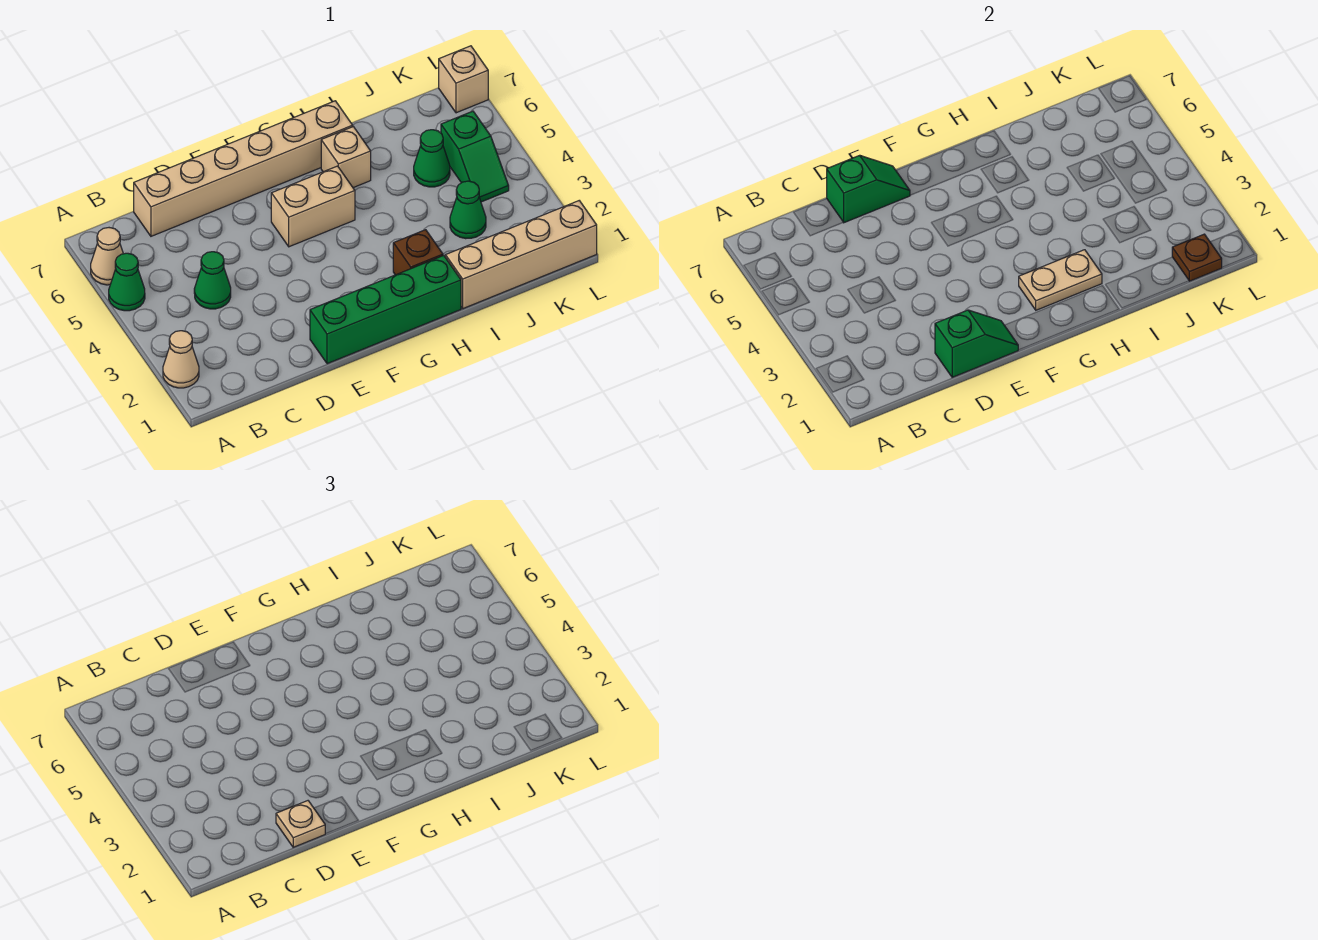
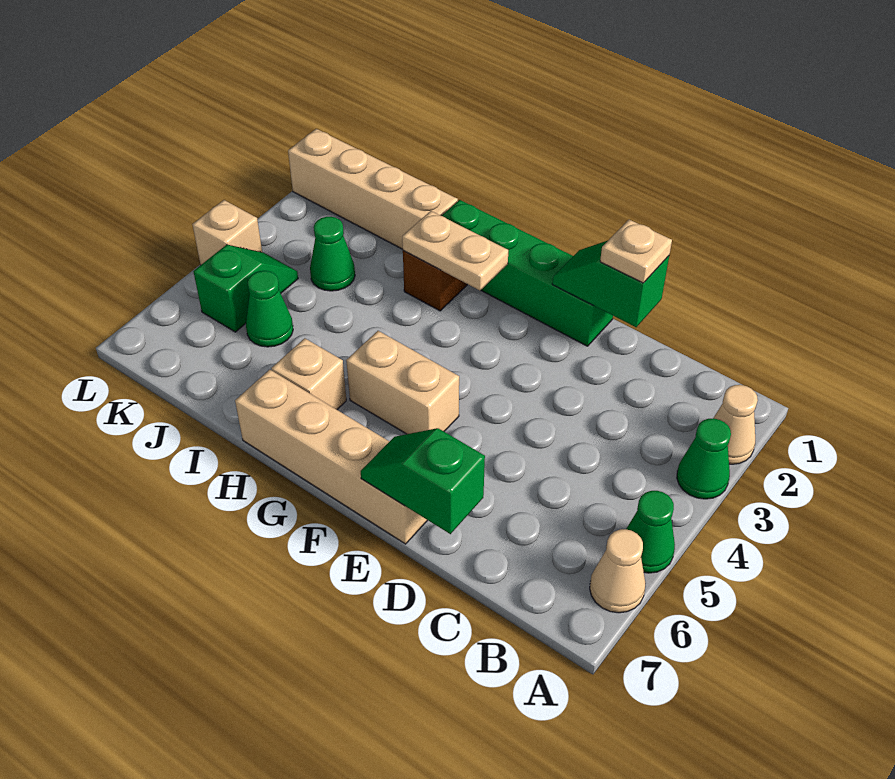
green cone C4 level 1 -> green cone A3 level 1
tan brick C7:H7 level 1 -> tan brick E7:H7 level 1
brown plate K1 level 2 -> none
tan brick L7 level 1 -> tan brick L4 level 1

